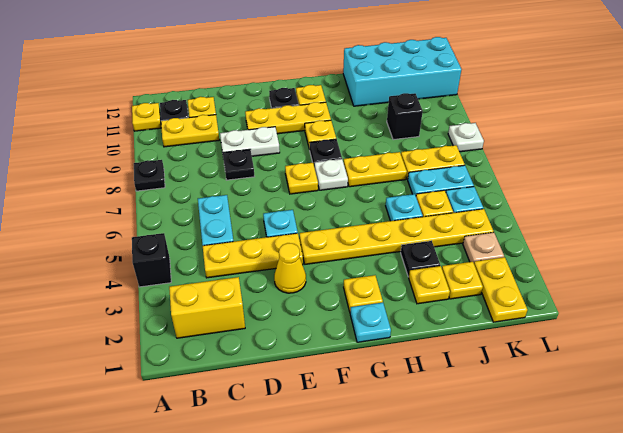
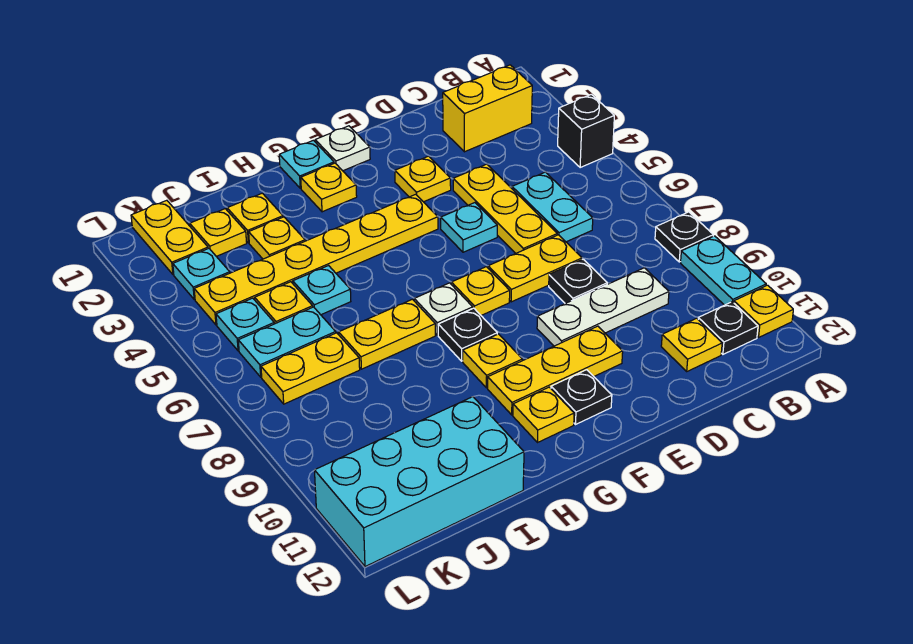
none -> cyan plate A9:A10 level 1
yellow plate B10:C10 level 1 -> yellow plate D7:E7 level 1
yellow plate C4:E4 level 1 -> yellow plate D4:D6 level 1
white plate D9:E9 level 1 -> white plate C9:E9 level 1
yellow cone E3 level 1 -> yellow plate E3 level 1
black plate I3 level 1 -> yellow plate I3 level 1
black brick J9 level 1 -> none
tan plate K3 level 1 -> cyan plate K3 level 1
white plate L8 level 1 -> white plate F1 level 1

